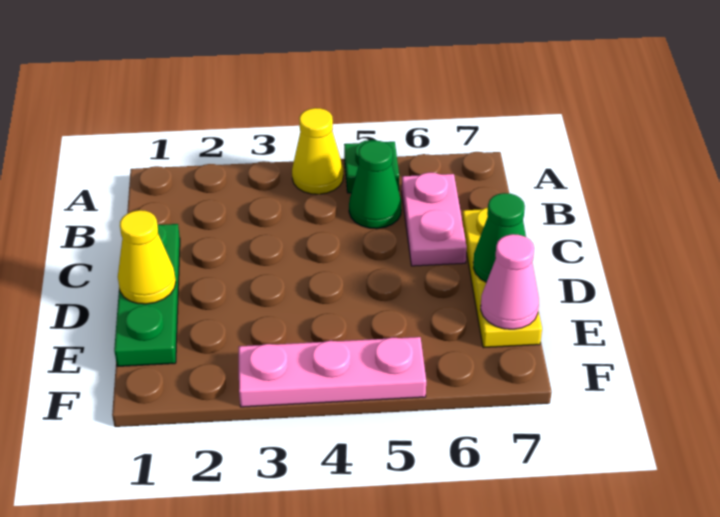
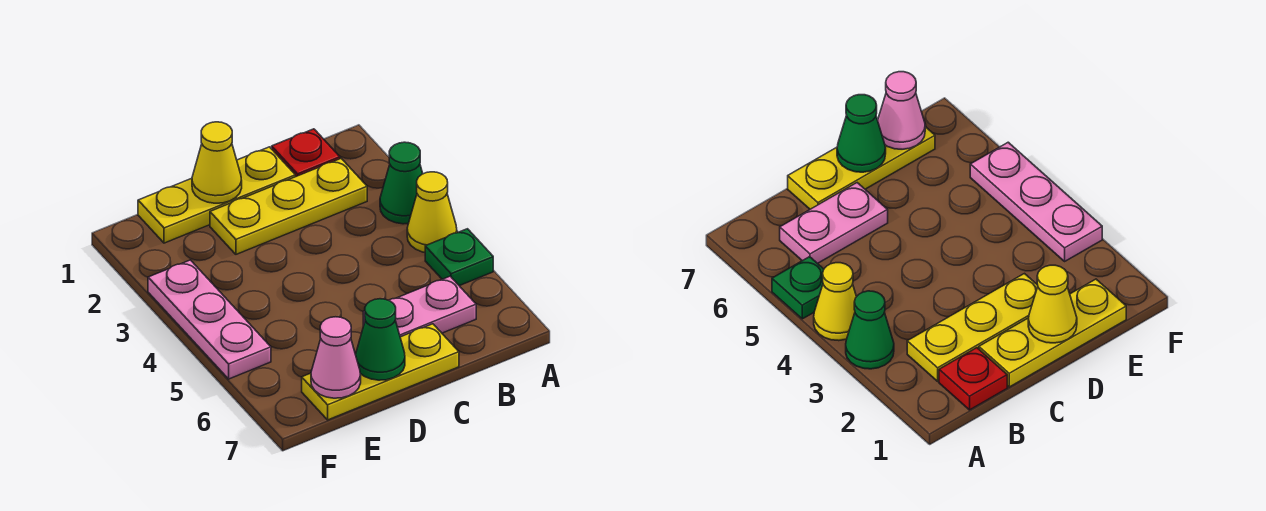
none -> red plate B1 level 1
none -> yellow plate B2:D2 level 1
green cone B5 level 1 -> green cone A3 level 1
green plate C1:E1 level 1 -> yellow plate C1:E1 level 1

